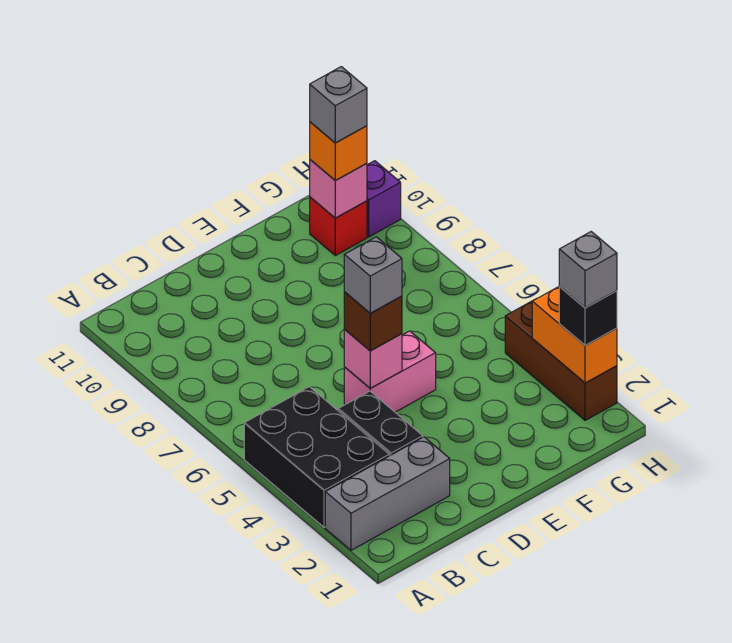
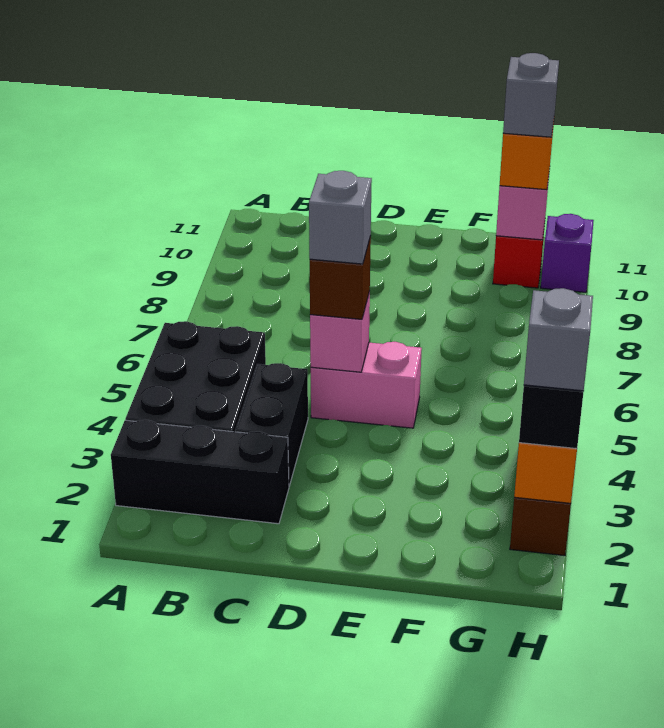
grey brick A2:C2 level 1 -> black brick A2:C2 level 1

